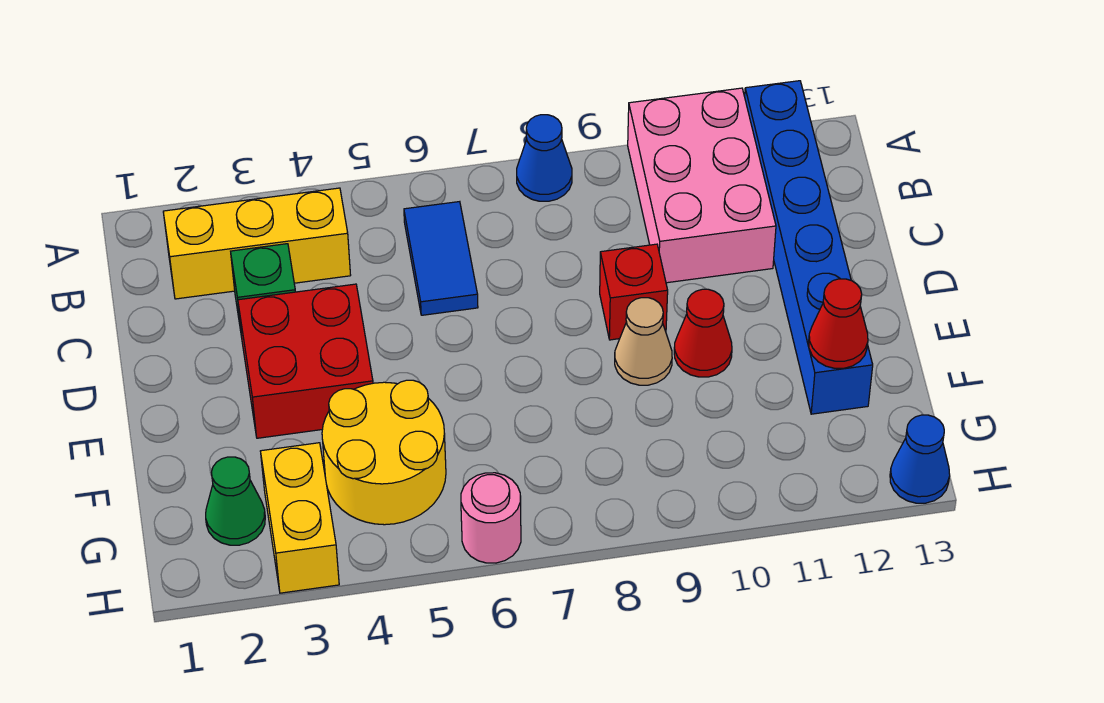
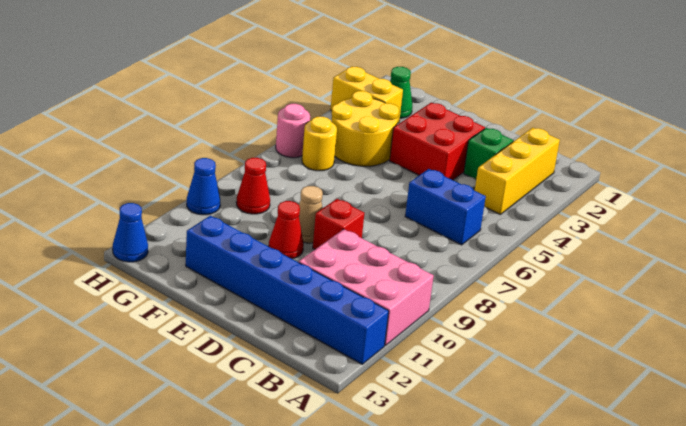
blue cone A8 level 1 -> blue cone H10 level 1
blue tile B6:C6 level 1 -> blue brick B6:C6 level 1
red cone F12 level 2 -> red cone G9 level 1
none -> yellow round brick G6 level 1

